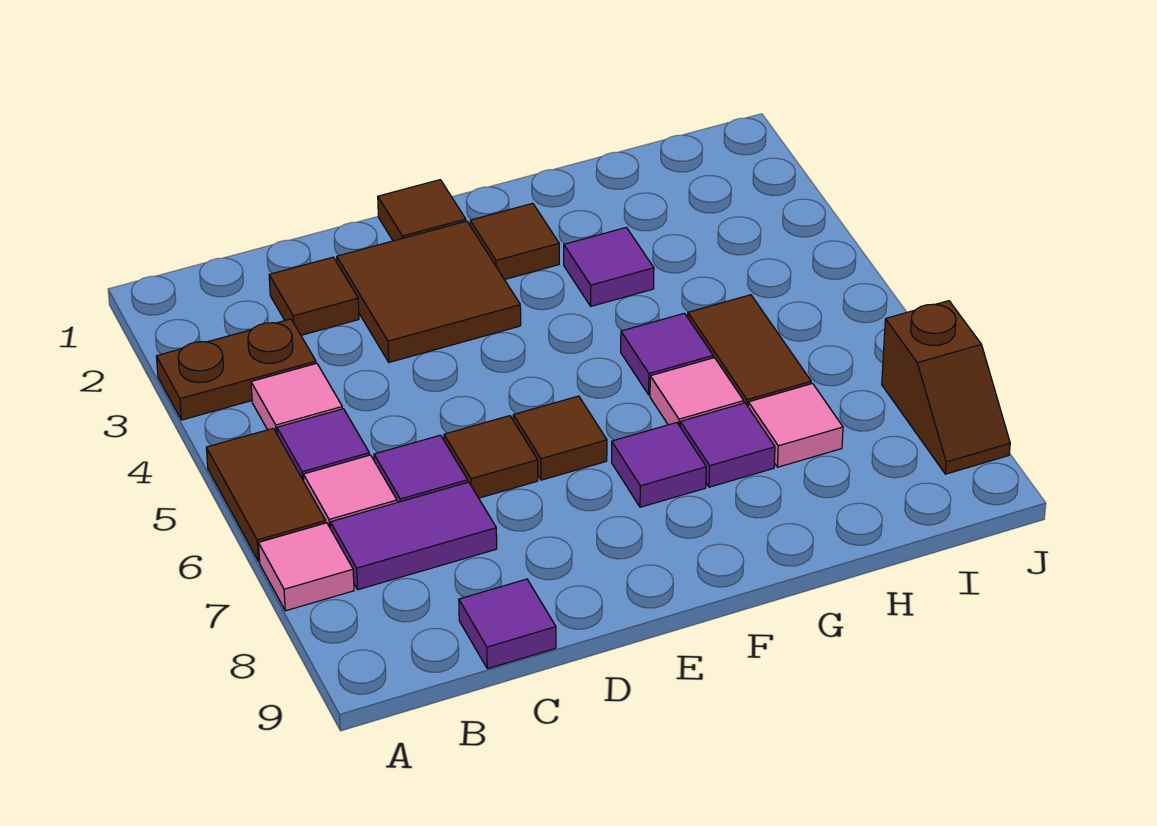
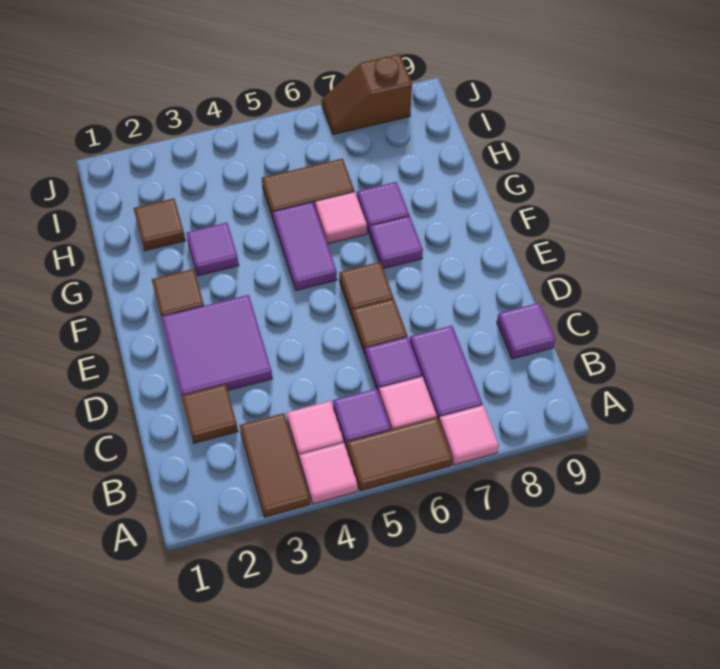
brown plate A3:B3 level 1 -> brown tile A3:B3 level 1
brown tile D2:E3 level 1 -> purple tile D2:E3 level 1
brown tile E1 level 1 -> brown tile H2 level 1
purple tile G5 level 1 -> purple tile F5:G5 level 1
pink tile H7 level 1 -> pink tile A4 level 1
brown slope J7:J8 level 1 top 7 -> brown slope J7:J8 level 1 top 8

